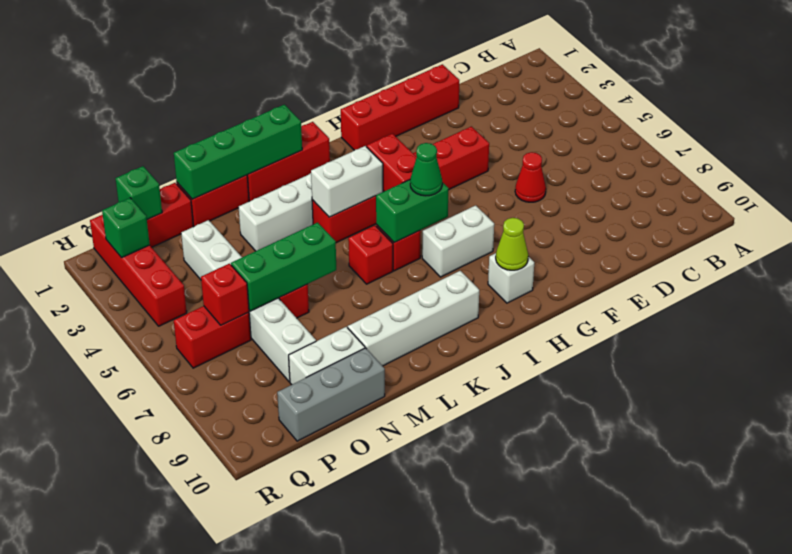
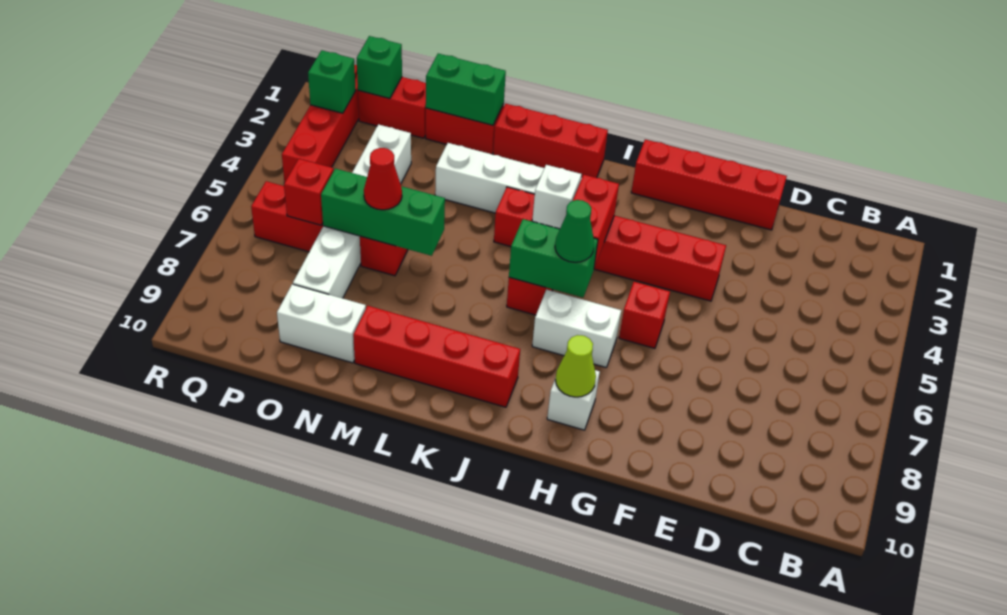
red cone E6 level 1 -> red cone N6 level 3
white brick J4:K4 level 2 -> white brick J4 level 2
white brick J9:M9 level 1 -> red brick J9:M9 level 1
green brick K1:N1 level 2 -> green brick M1:N1 level 2
red brick K6 level 1 -> red brick G6 level 1
grey brick N10:P10 level 1 -> none

